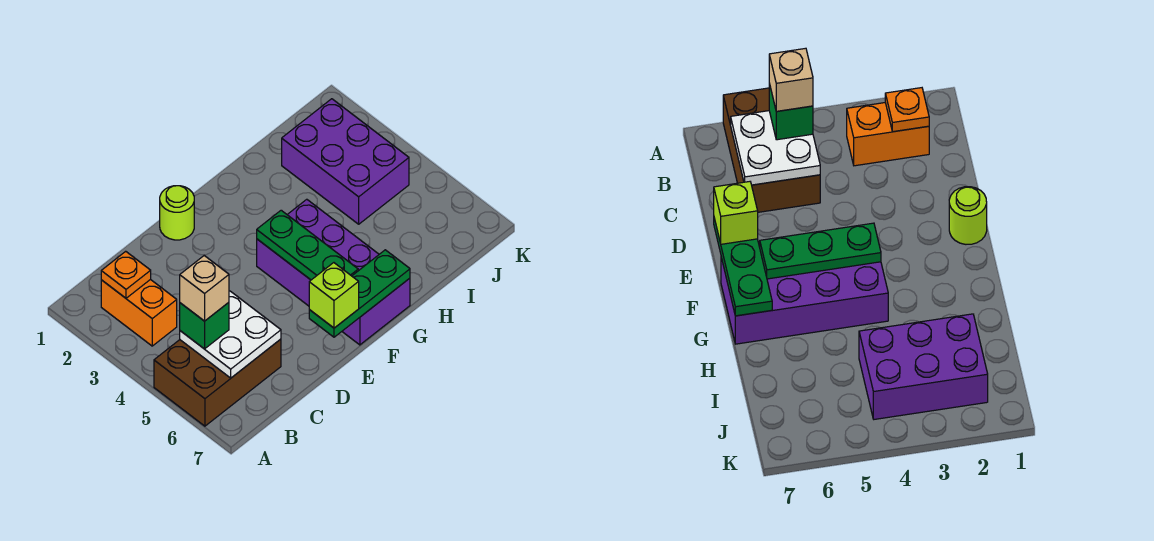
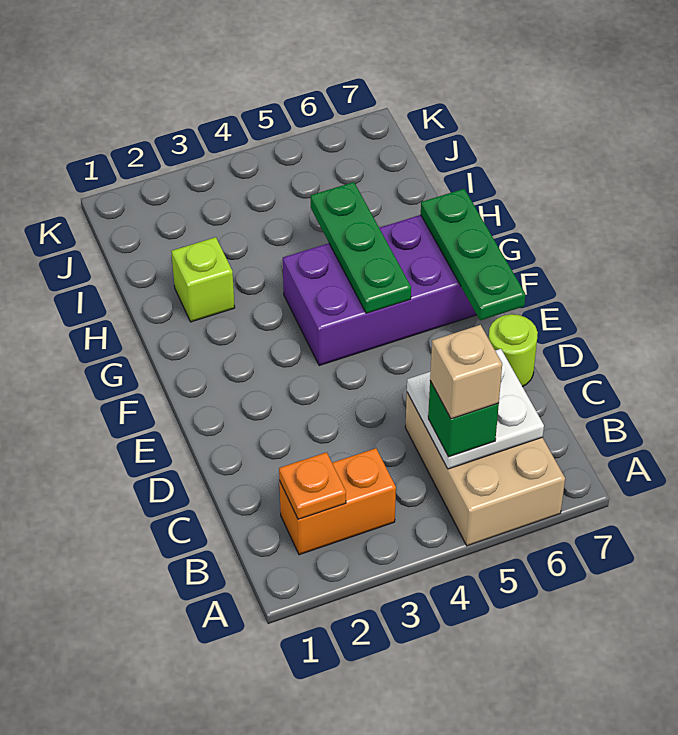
brown brick A5:C6 level 1 -> tan brick A5:C6 level 1
lime round brick E1 level 1 -> lime round brick D7 level 1
lime brick E7 level 3 -> lime brick H2 level 1
green plate F4:F6 level 2 -> green plate F5:H5 level 2
purple brick I2:J4 level 1 -> none

